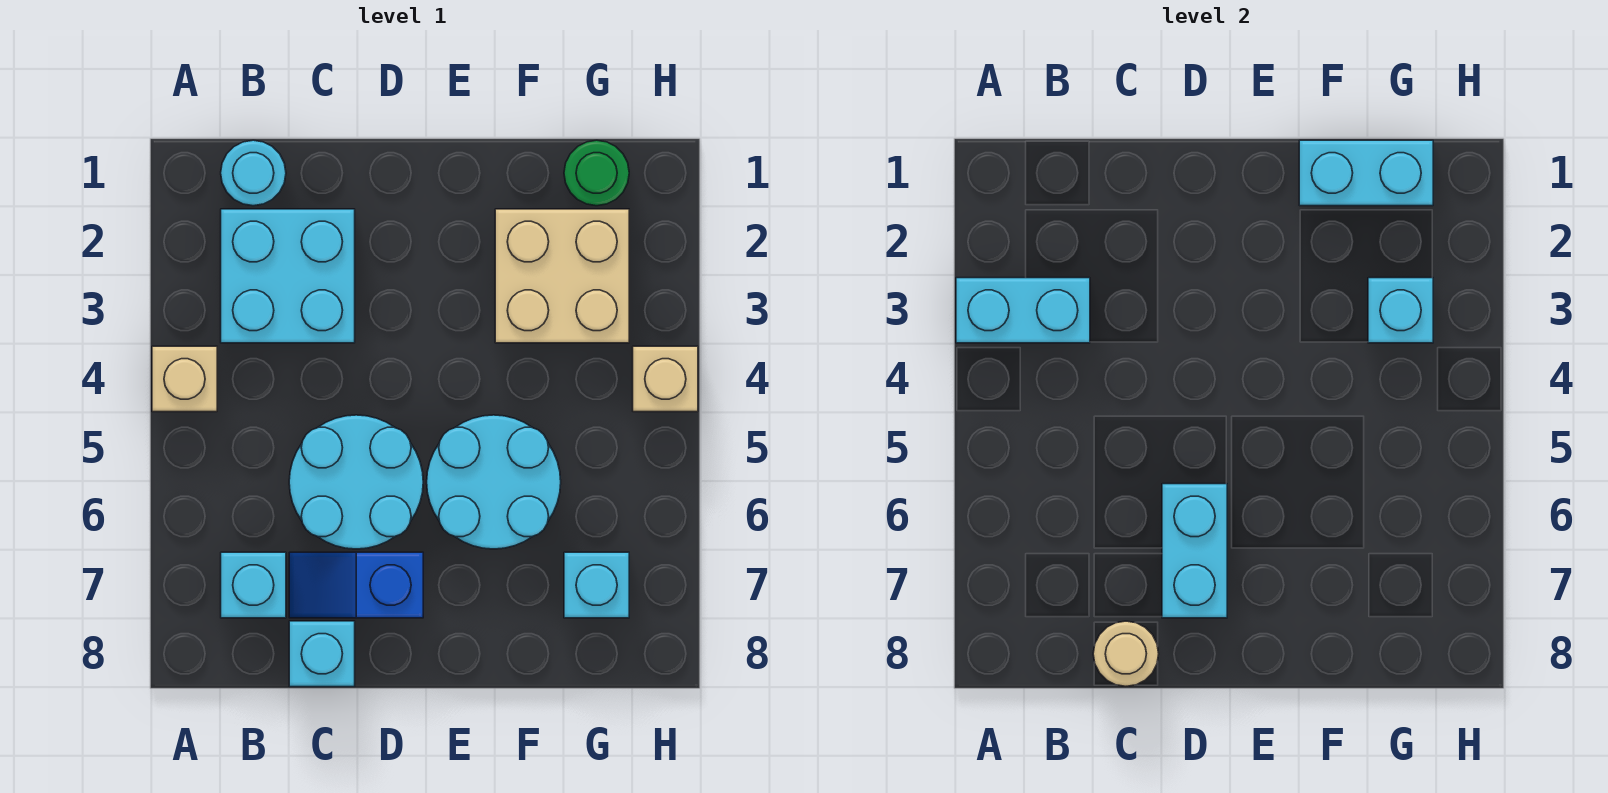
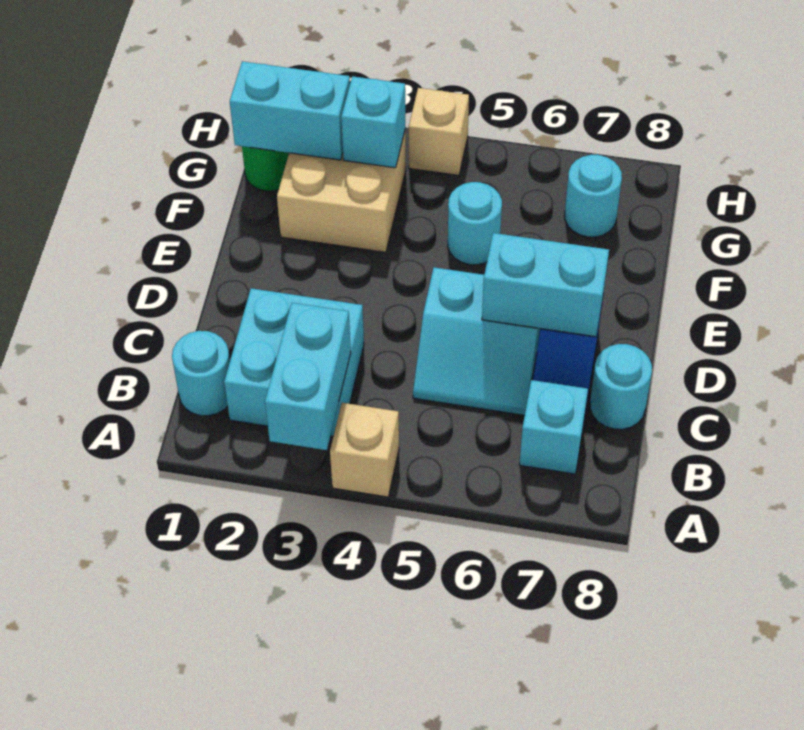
cyan round brick C5:D6 level 1 -> cyan slope C5:D6 level 1 top D
cyan brick C8 level 1 -> cyan round brick C8 level 1
tan round brick C8 level 2 -> none
cyan round brick E5:F6 level 1 -> cyan round brick F5 level 1
cyan brick F1:G1 level 2 -> cyan brick G1:G2 level 2
cyan brick G7 level 1 -> cyan round brick G7 level 1

